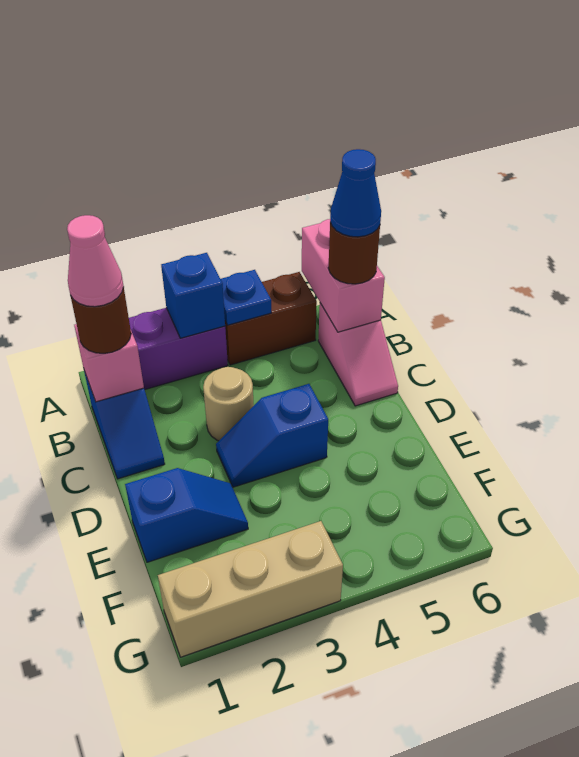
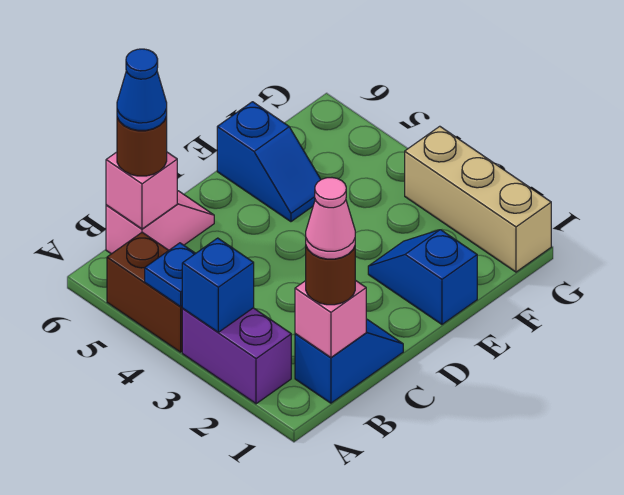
pink brick A6:B6 level 2 -> pink brick B6 level 2
tan round brick C3 level 1 -> none
blue slope D3:D4 level 1 top 4 -> blue slope E5:E6 level 1 top 6

